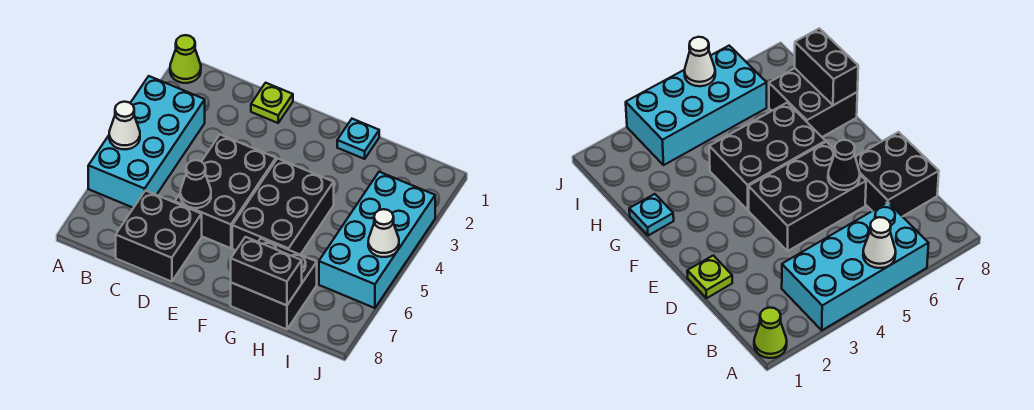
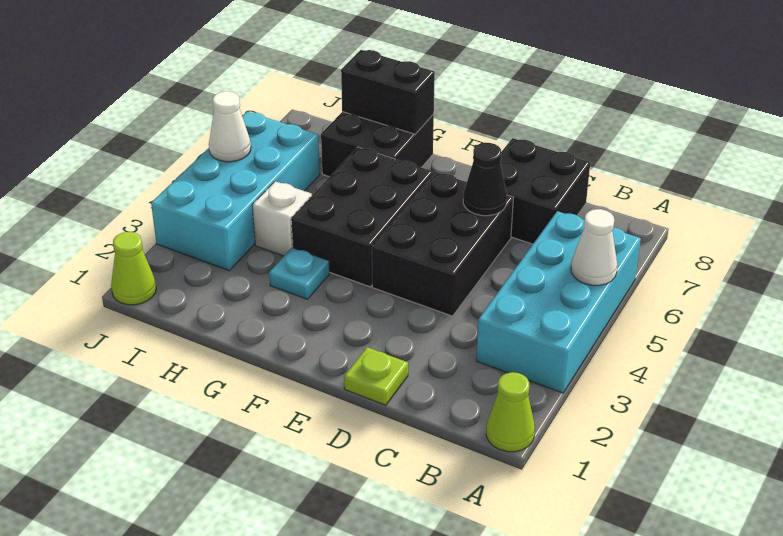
cyan plate G1 level 1 -> cyan plate G3 level 1
none -> white brick H4 level 1
none -> lime cone J1 level 1

